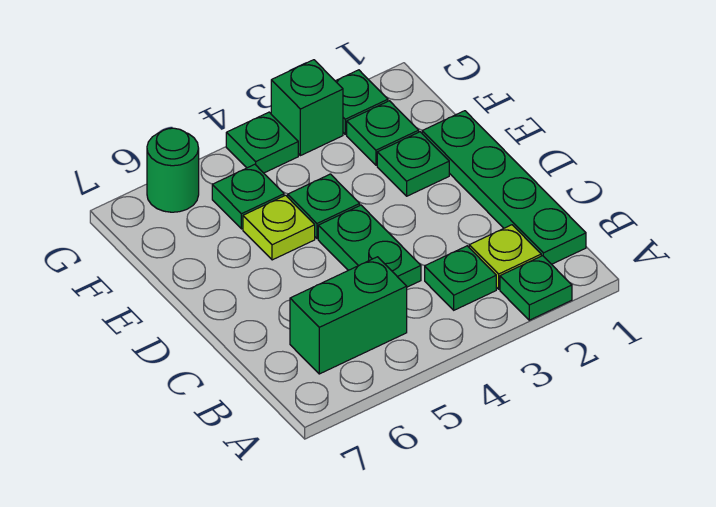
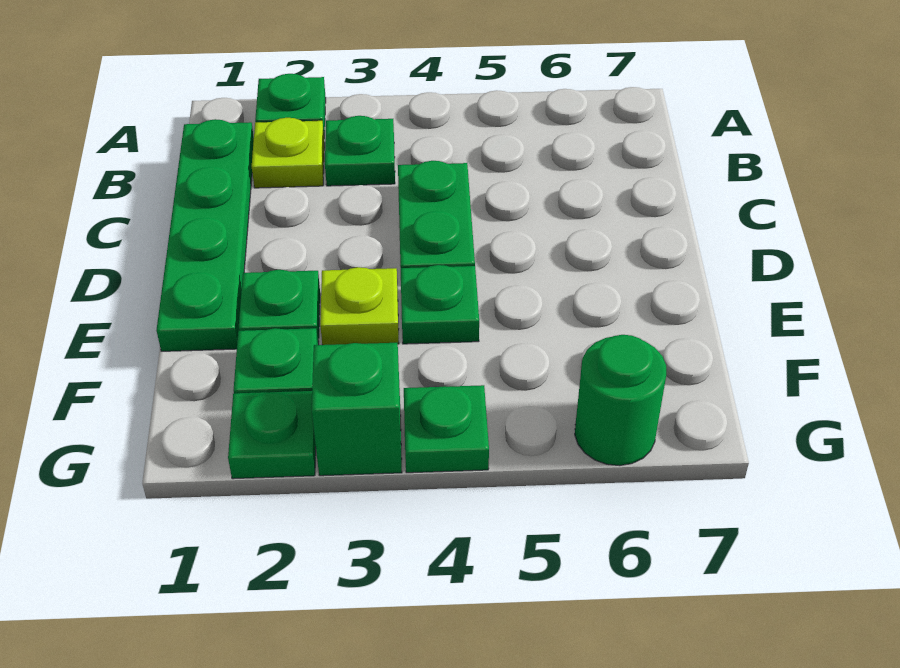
green brick B5:B6 level 1 -> none
lime plate E5 level 1 -> lime plate E3 level 1
green plate F5 level 1 -> none

